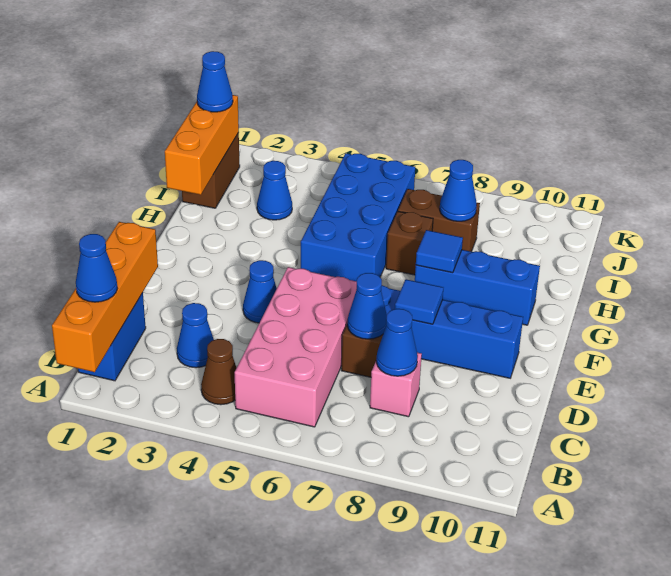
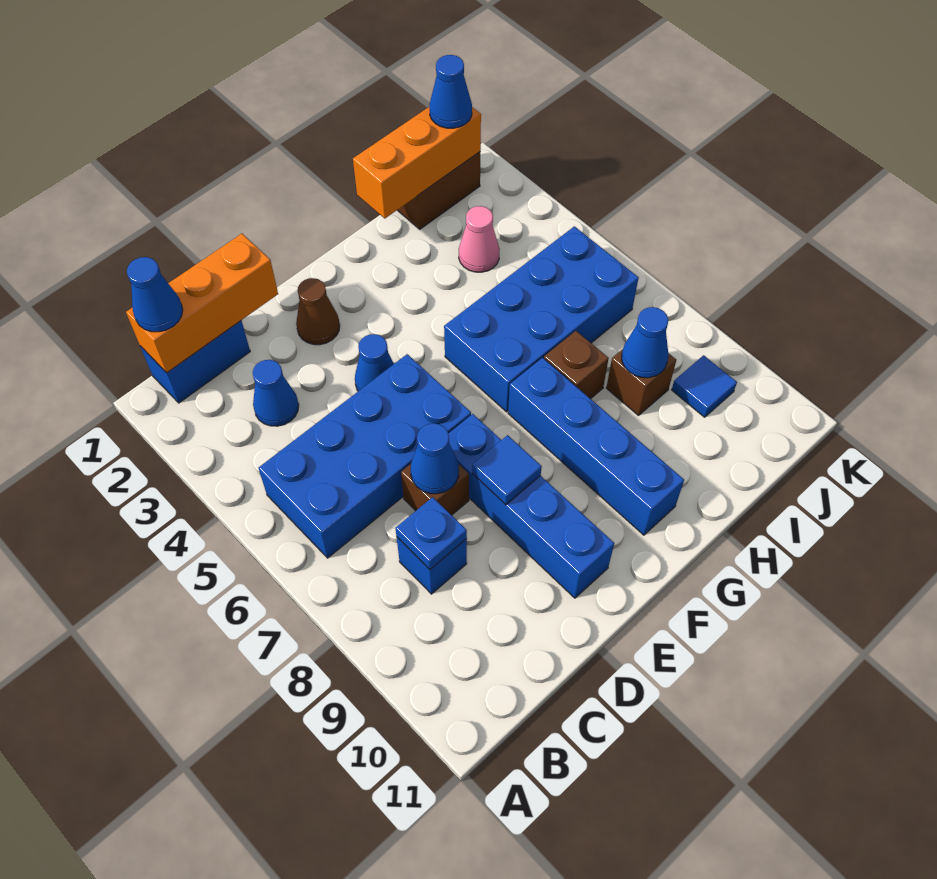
orange brick A1:D1 level 2 -> orange brick B1:D1 level 2
brown cone B4 level 1 -> brown cone E2 level 1
pink brick B5:E6 level 1 -> blue brick B5:E6 level 1
pink brick C8 level 1 -> blue brick C8 level 1
blue cone C8 level 2 -> blue plate C8 level 2
blue brick G8:G10 level 1 -> blue brick G7:G10 level 1
blue tile G8 level 2 -> blue tile J9 level 1
blue cone I3 level 1 -> pink cone I3 level 1
brown brick I7:I8 level 1 -> brown brick I8 level 1

